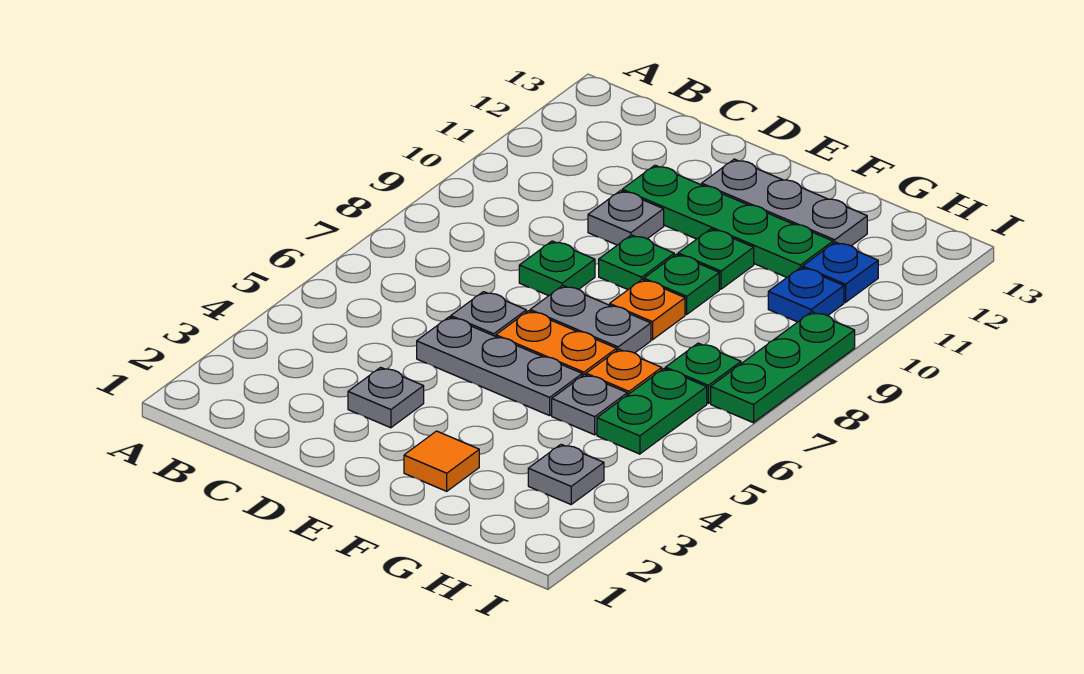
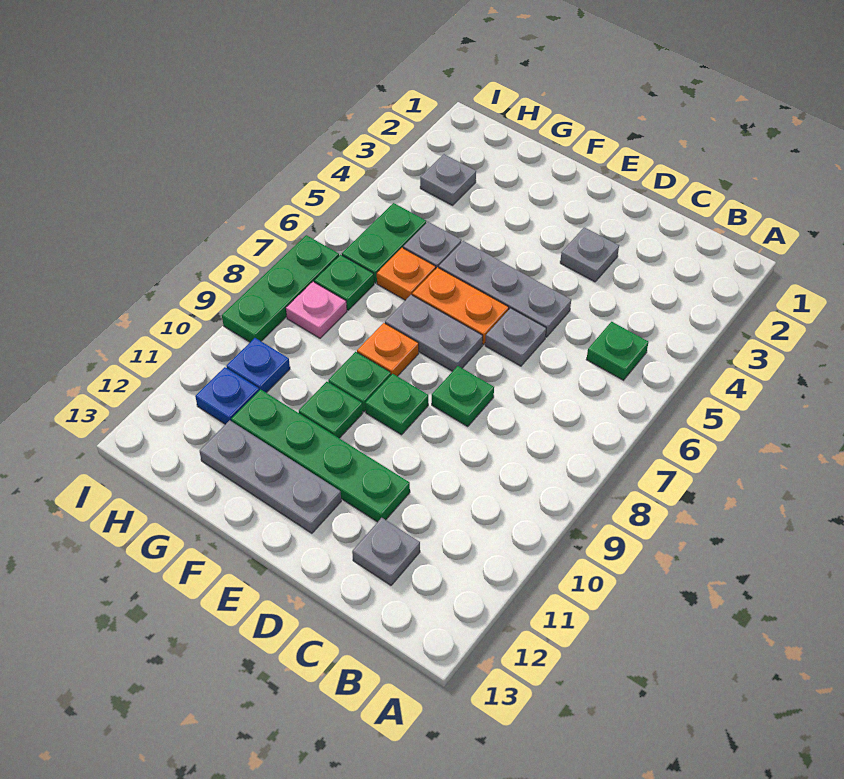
none -> green plate B5 level 1
grey plate D10 level 1 -> grey plate C12 level 1
orange tile F2 level 1 -> none
none -> pink plate H8 level 1

